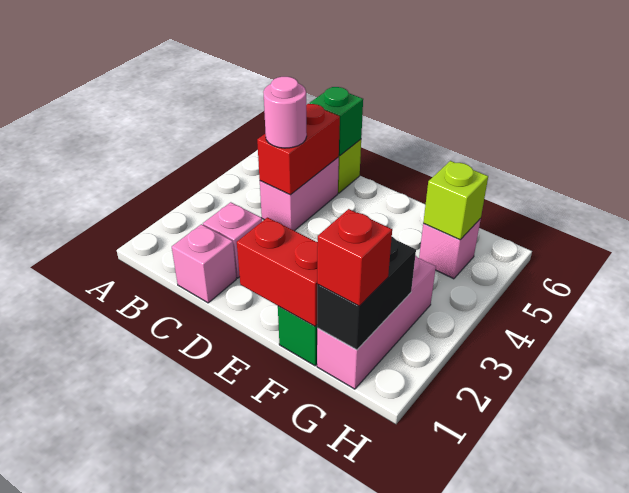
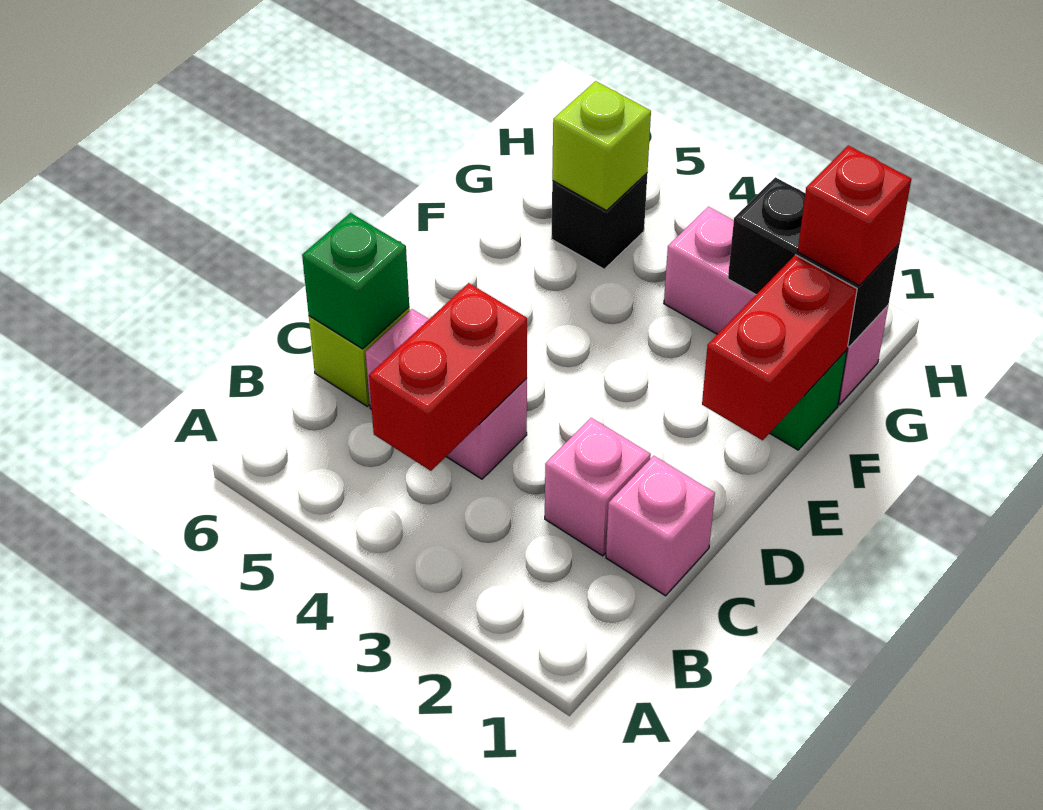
red brick C4:C5 level 2 -> red brick B4:C4 level 2
pink round brick C4 level 3 -> none
pink brick G5 level 1 -> black brick G5 level 1

